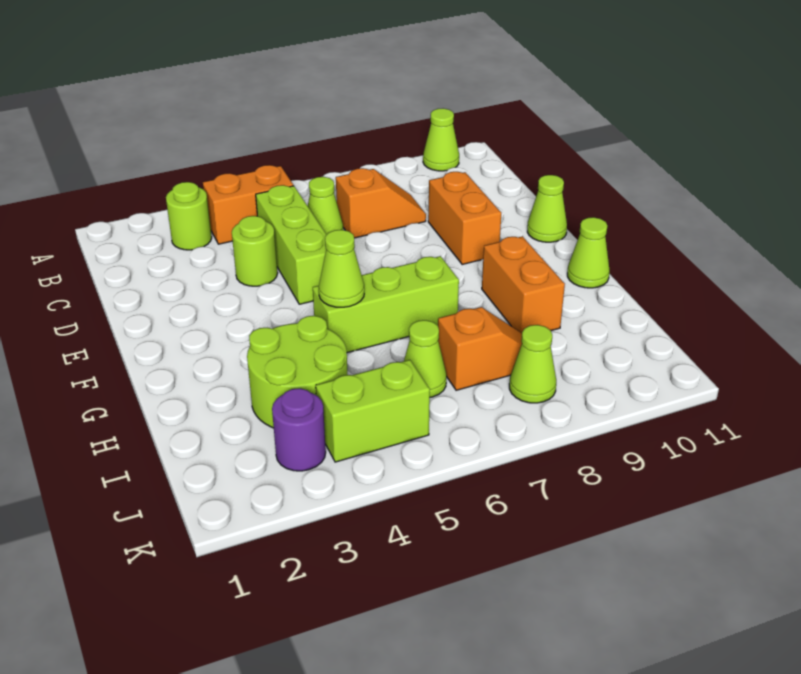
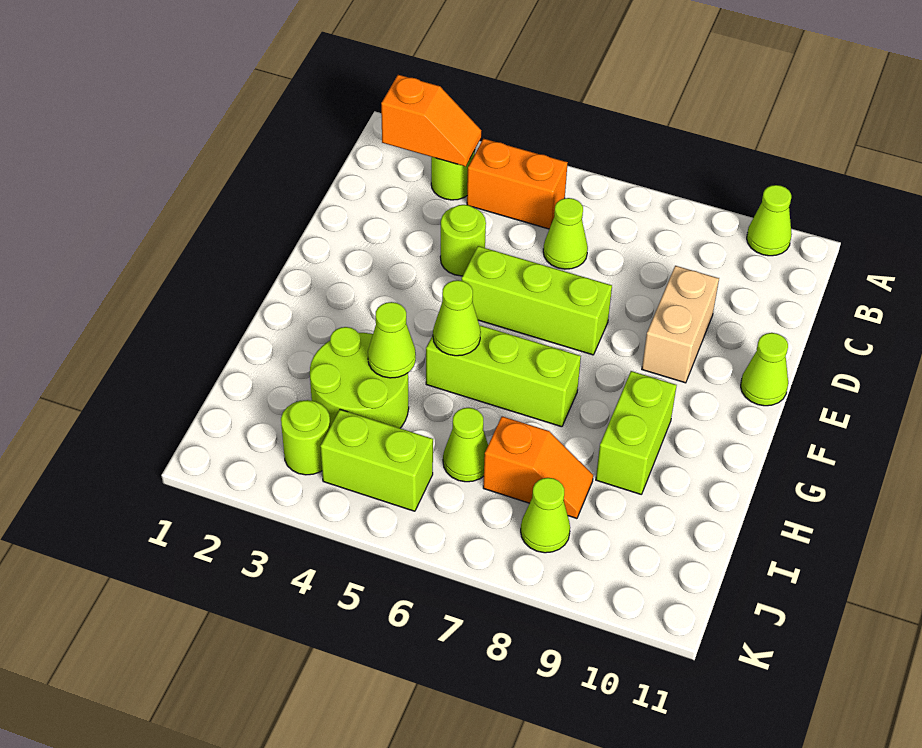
lime brick C5:E5 level 1 -> lime brick E5:E7 level 1
orange slope C7:C8 level 1 top 7 -> orange slope B2:B3 level 2 top 2
orange brick D9:E9 level 1 -> tan brick D9:E9 level 1
orange brick G9:H9 level 1 -> lime brick G9:H9 level 1
lime cone G11 level 1 -> lime cone H4 level 2
purple round brick J3 level 1 -> lime round brick J3 level 1

